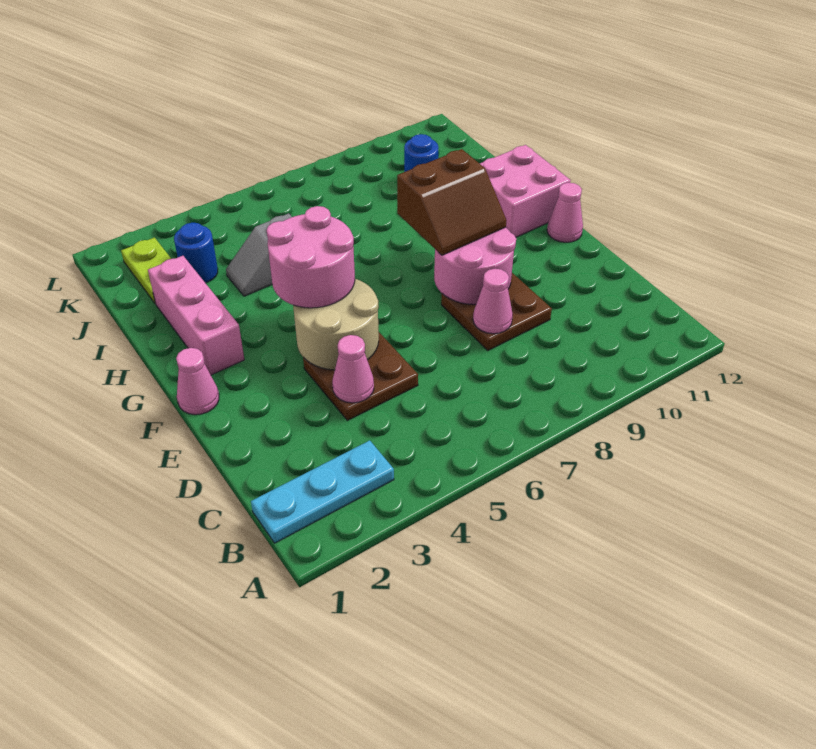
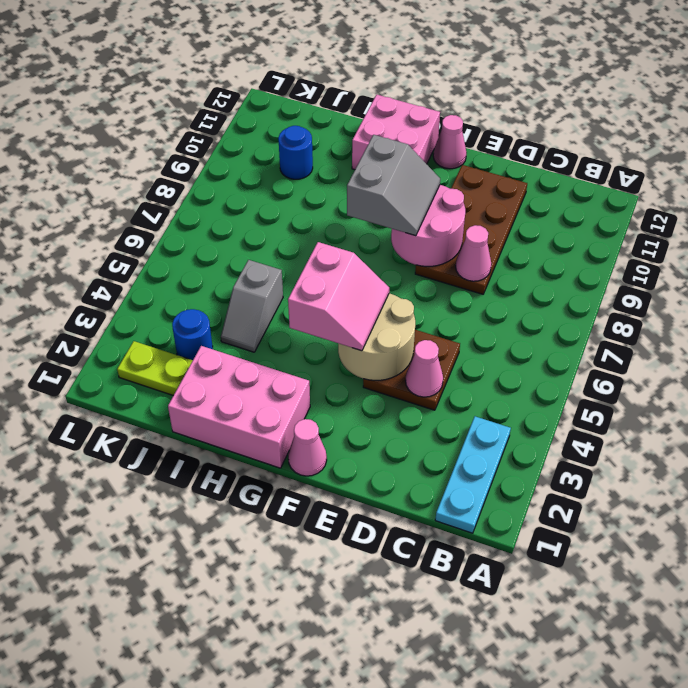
brown plate D8:E9 level 1 -> brown plate D8:E11 level 1
pink round brick F4:G5 level 3 -> pink slope F4:G5 level 3 top G
brown slope F8:G9 level 3 top G -> grey slope F8:G9 level 3 top G
pink brick G2:I2 level 1 -> pink brick G1:I2 level 1

